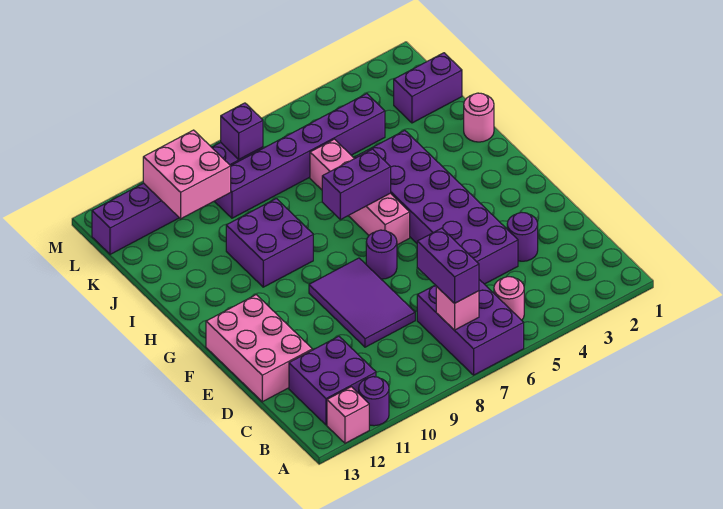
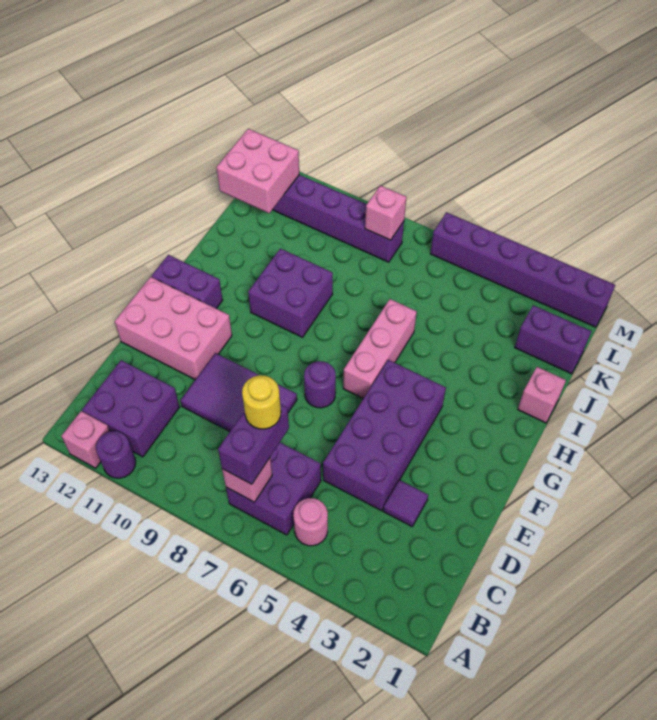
purple brick A6:C7 level 1 -> purple brick B6:C7 level 1
none -> yellow round brick C7 level 4
purple round brick D3 level 1 -> purple tile D3 level 1
purple brick D4:I5 level 1 -> purple brick D4:G5 level 1
purple tile D8:F9 level 1 -> purple tile D8:E10 level 1
pink brick D12:F13 level 1 -> pink brick E11:F13 level 1
pink brick G6:J6 level 1 -> pink brick G6:I6 level 1
purple brick H6:H7 level 2 -> purple brick G12:G13 level 1
pink round brick I1 level 1 -> pink brick I1 level 1
purple brick K4:K9 level 1 -> purple brick M1:M6 level 1
pink brick K10:L11 level 2 -> pink brick K12:L13 level 2
purple brick L8 level 2 -> pink brick L8 level 2

